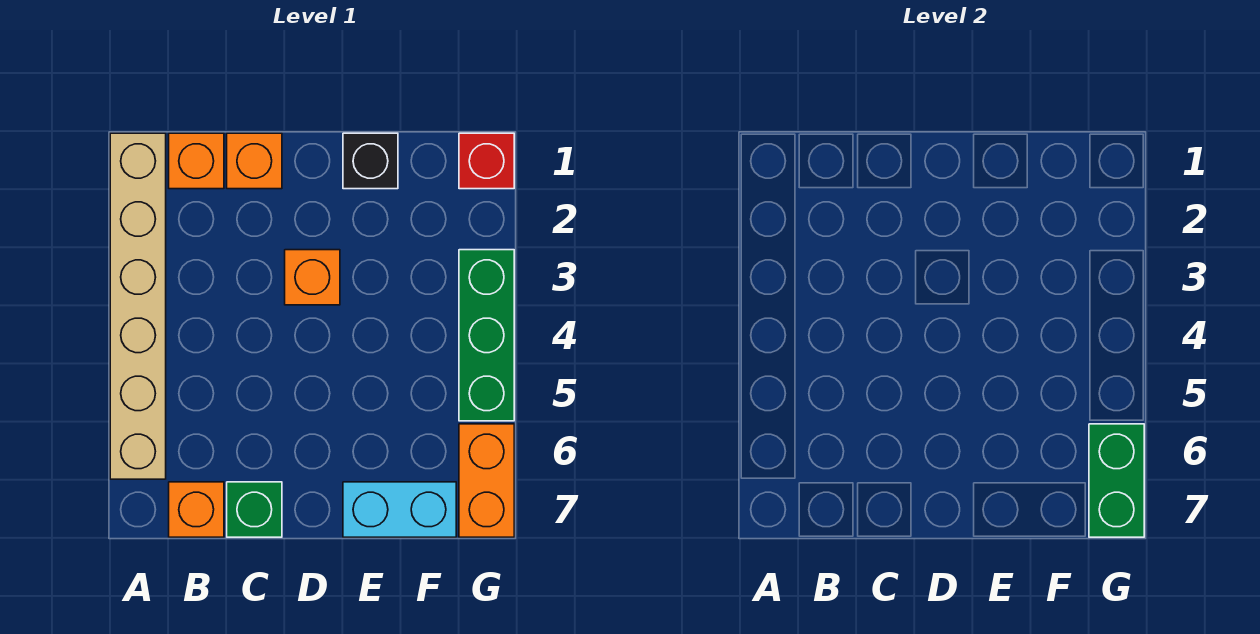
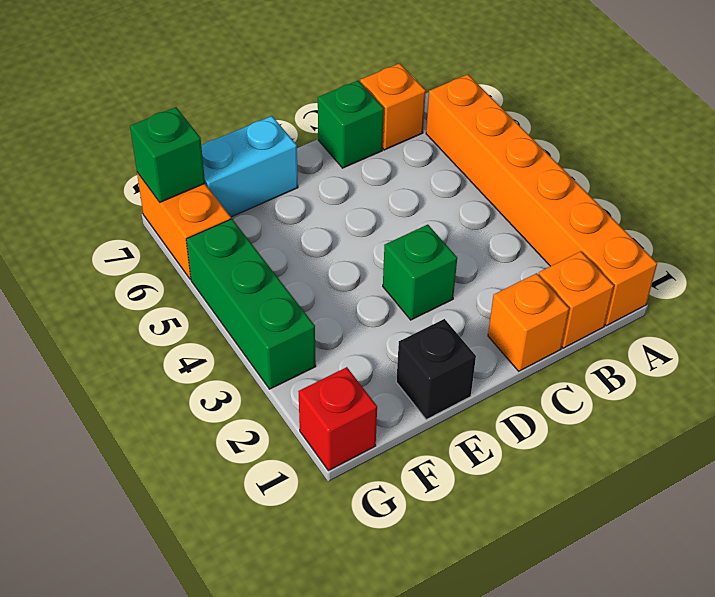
tan brick A1:A6 level 1 -> orange brick A1:A6 level 1
orange brick D3 level 1 -> green brick D3 level 1
green brick G6:G7 level 2 -> green brick G7 level 2

